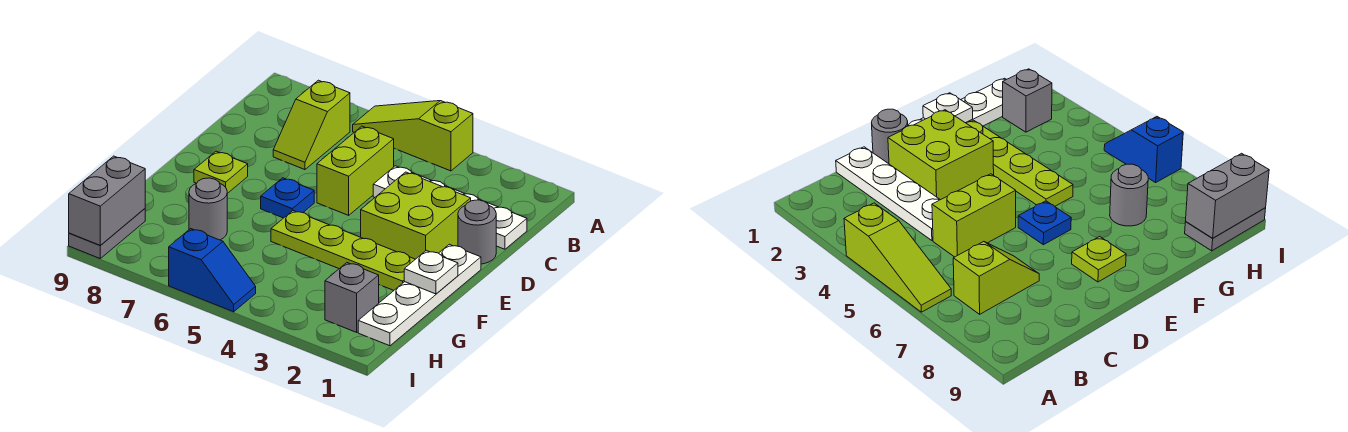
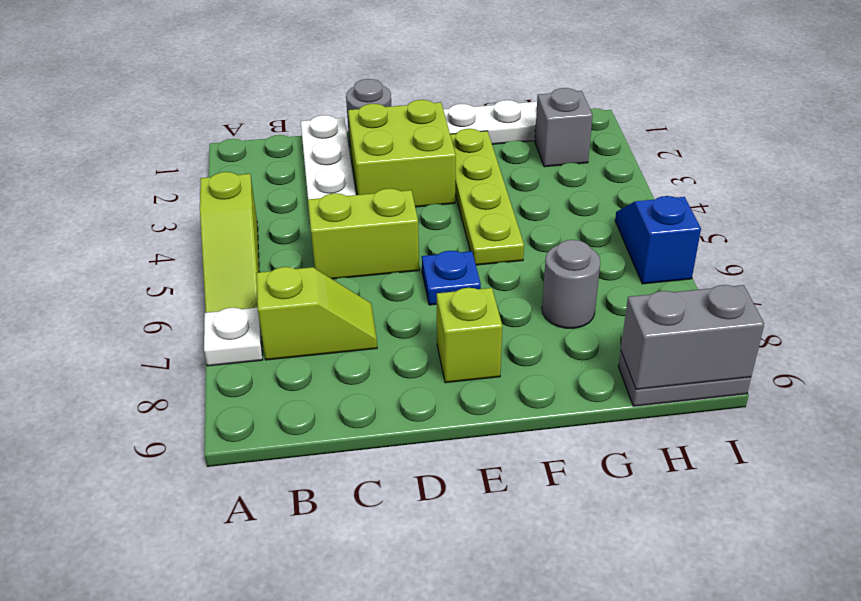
lime plate E8 level 1 -> lime brick E8 level 1
white plate F1 level 2 -> white plate A7 level 1

